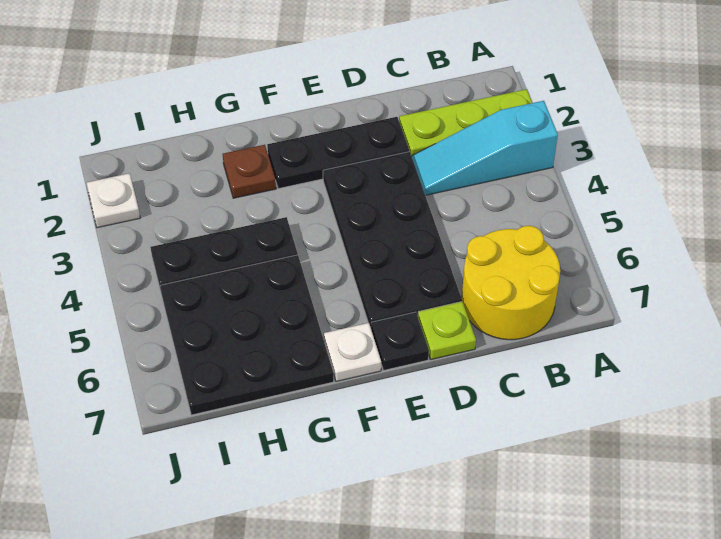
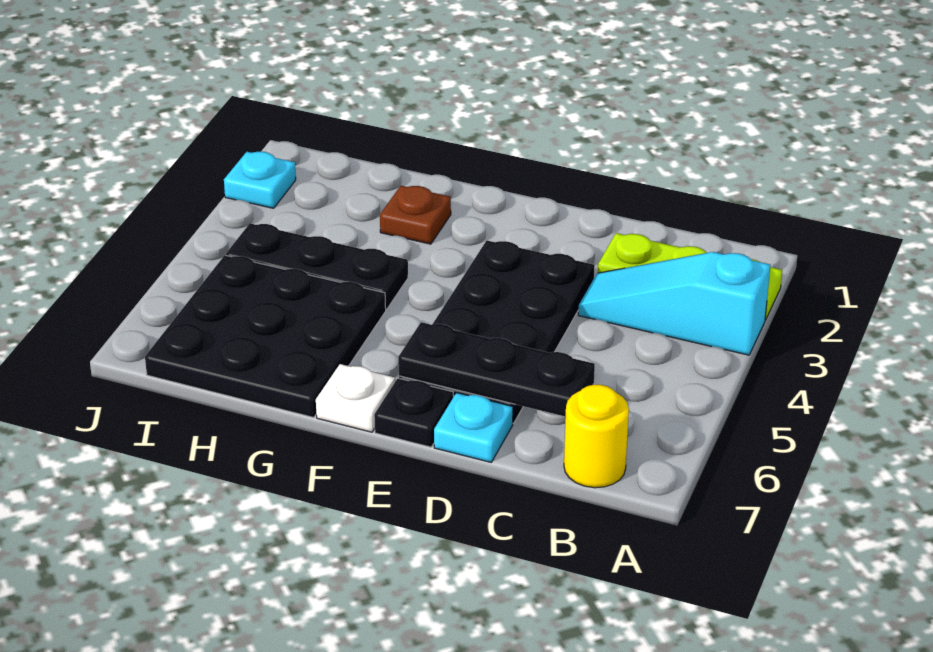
yellow round brick B6:C7 level 1 -> yellow round brick B7 level 1
black plate D2:F2 level 1 -> black plate C6:E6 level 2
lime plate D7 level 1 -> cyan plate D7 level 1
white plate J2 level 1 -> cyan plate J2 level 1

